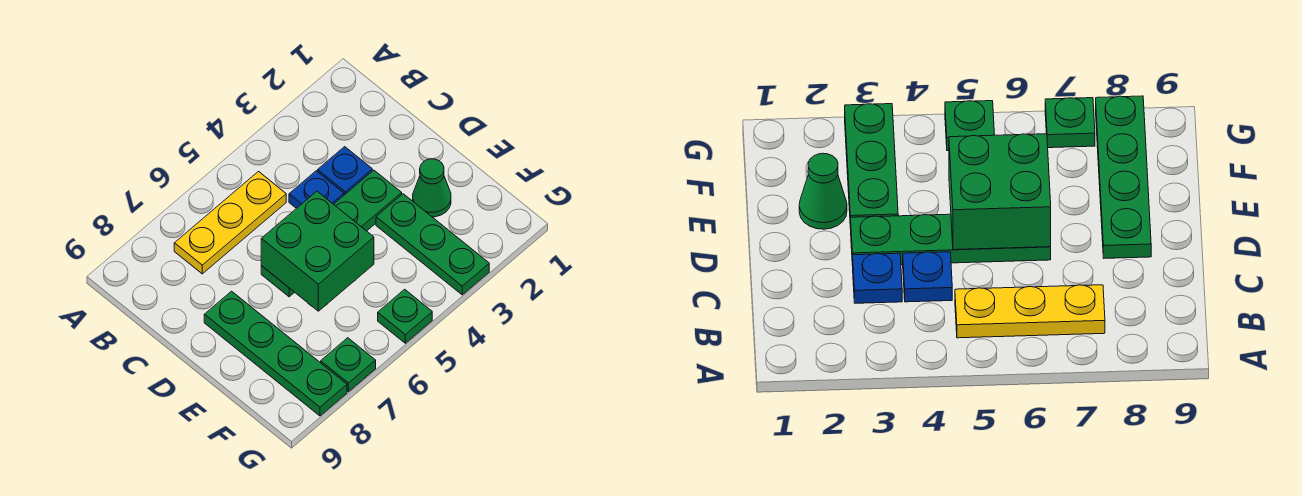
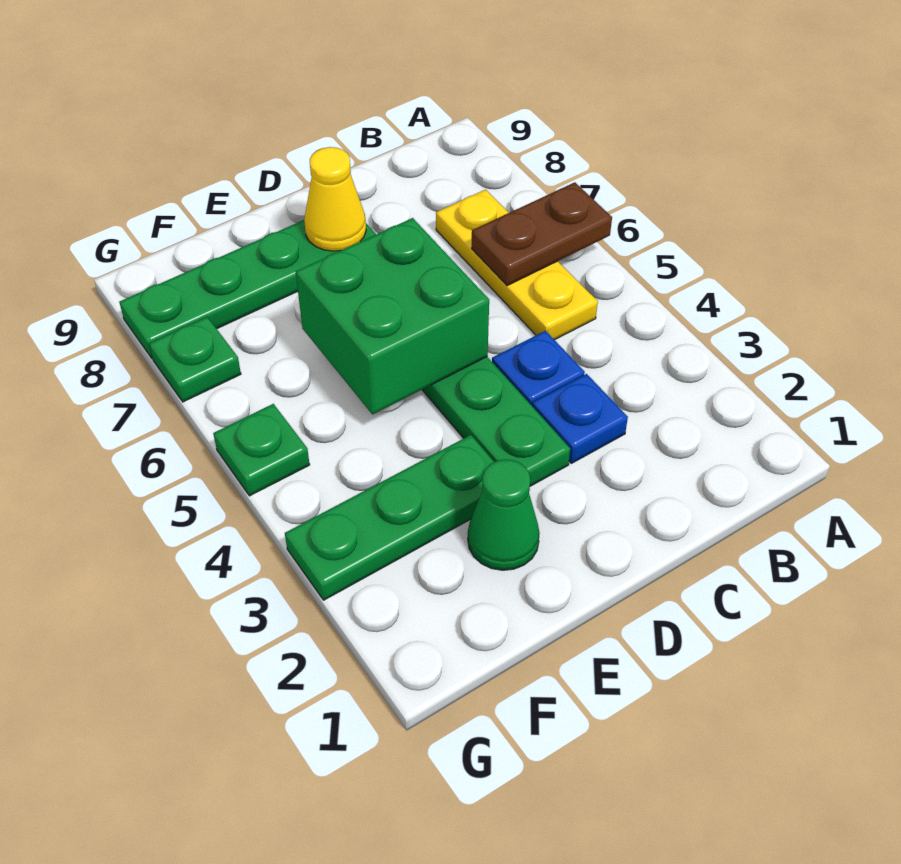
none -> brown plate A6:B6 level 2
none -> yellow cone D8 level 2

